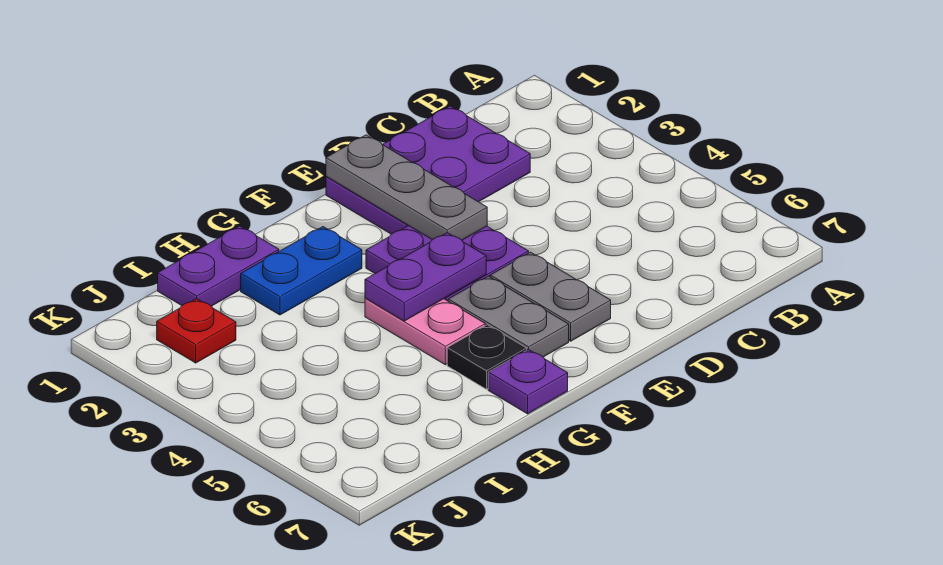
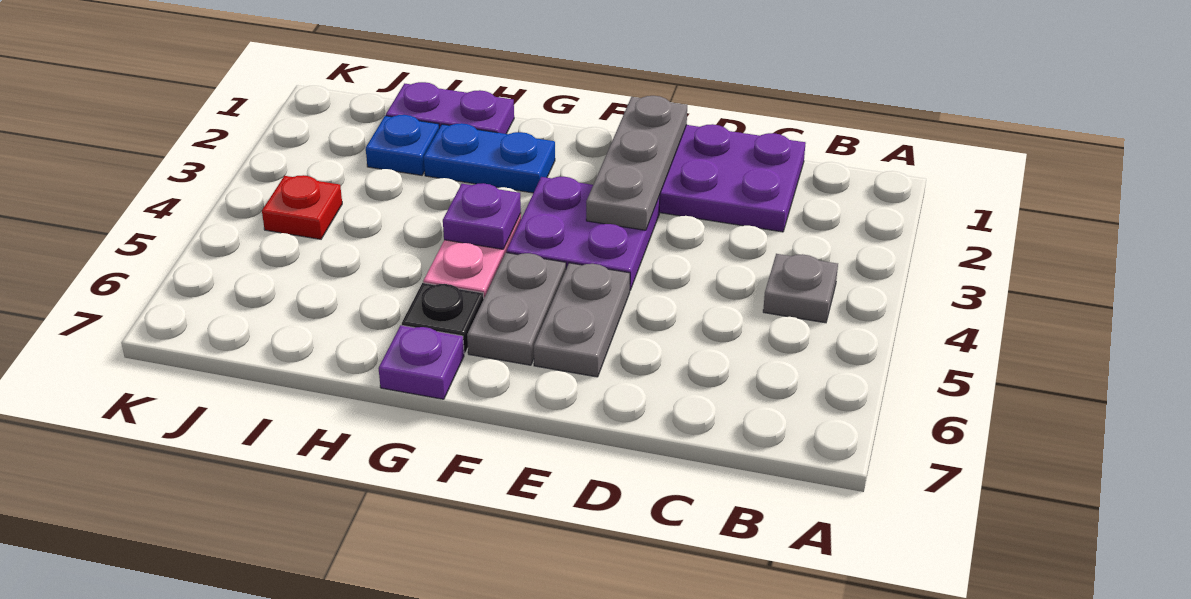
none -> grey plate B4 level 1
purple plate F4:G4 level 2 -> purple plate G4 level 2
none -> blue plate I2 level 1
red plate J2 level 1 -> red plate J4 level 1

